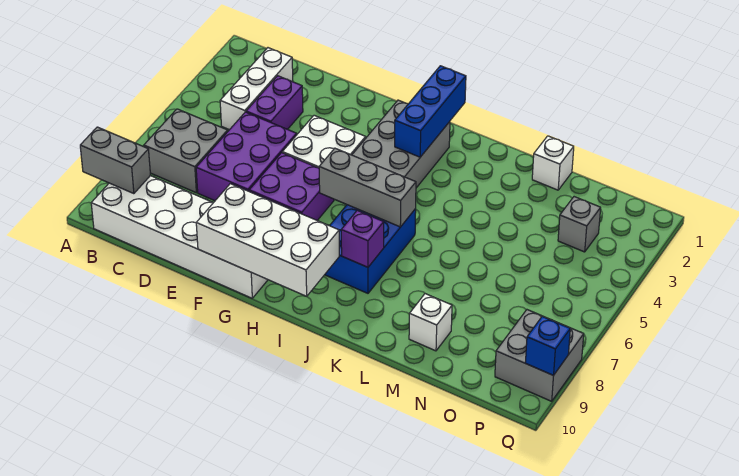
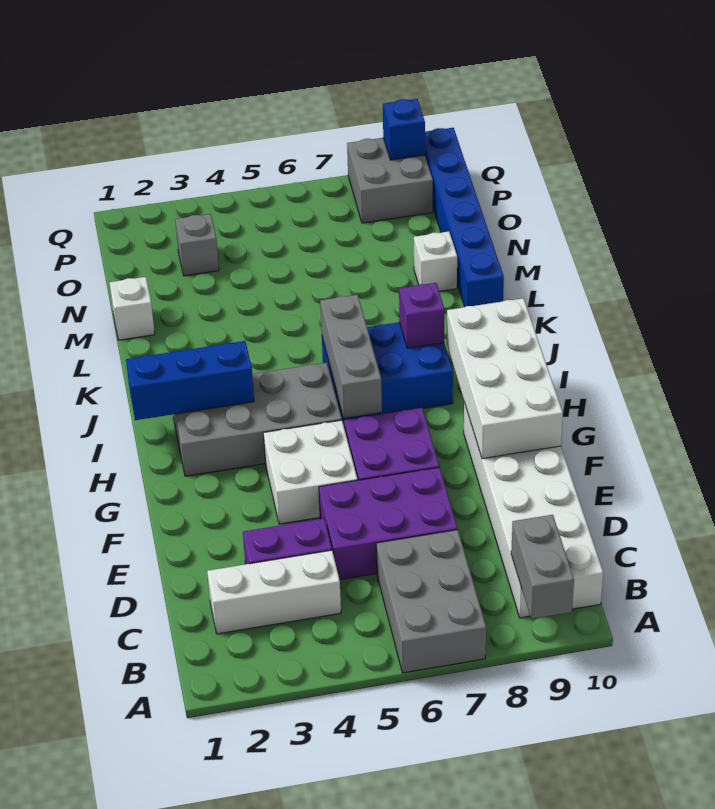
grey brick B6:C7 level 1 -> grey brick A6:C7 level 1
none -> blue brick L10:Q10 level 1

